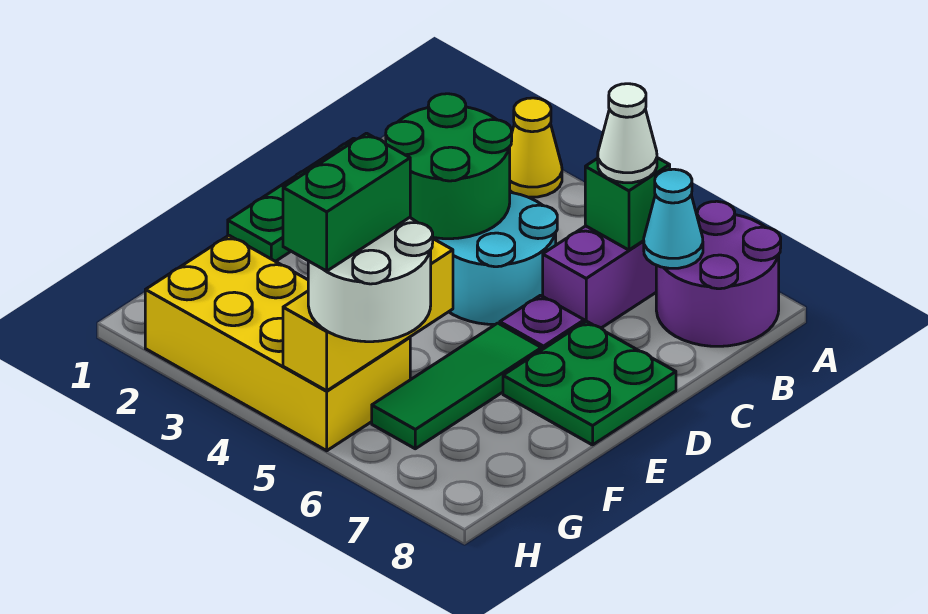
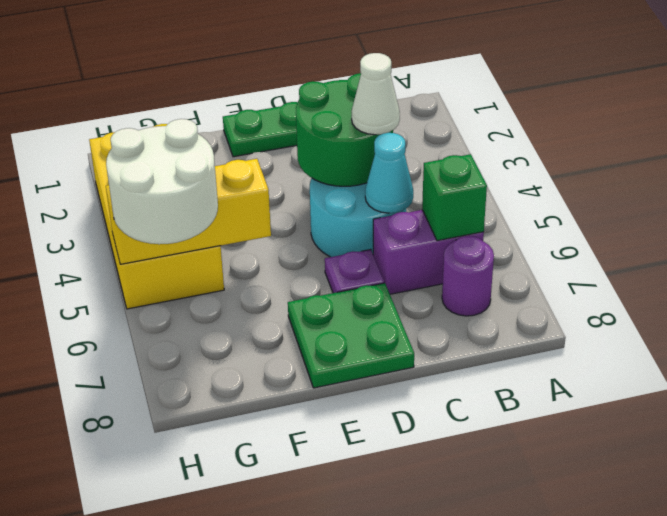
yellow cone A3 level 1 -> none
purple round brick A7:B8 level 1 -> purple round brick B7 level 1
white cone B6 level 3 -> white cone C4 level 3
cyan cone B7 level 2 -> cyan cone C5 level 2
green tile E6:G6 level 1 -> none
green brick G5:H5 level 4 -> none

